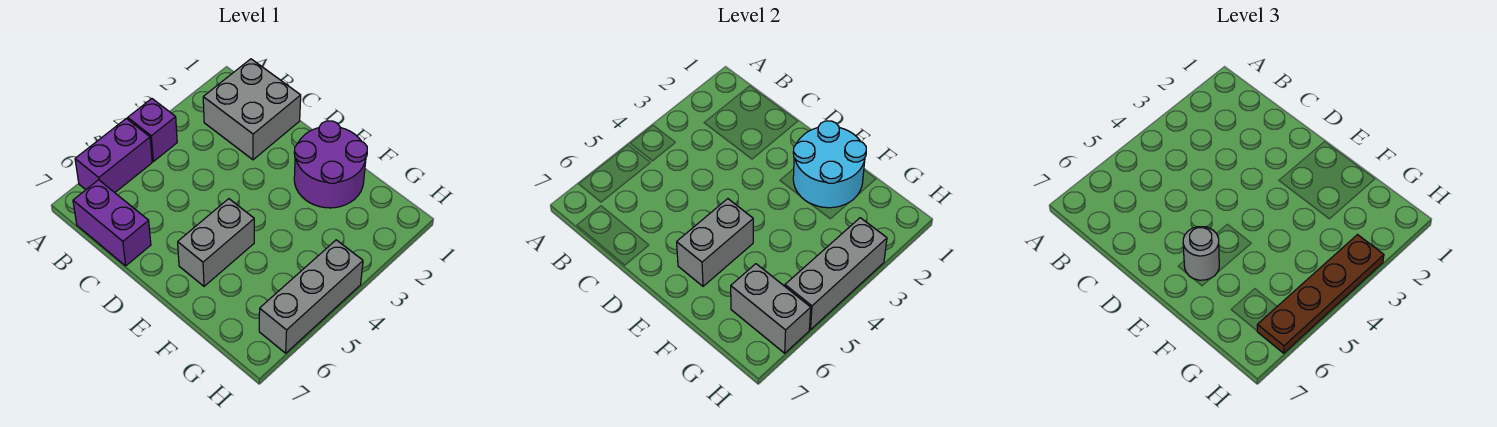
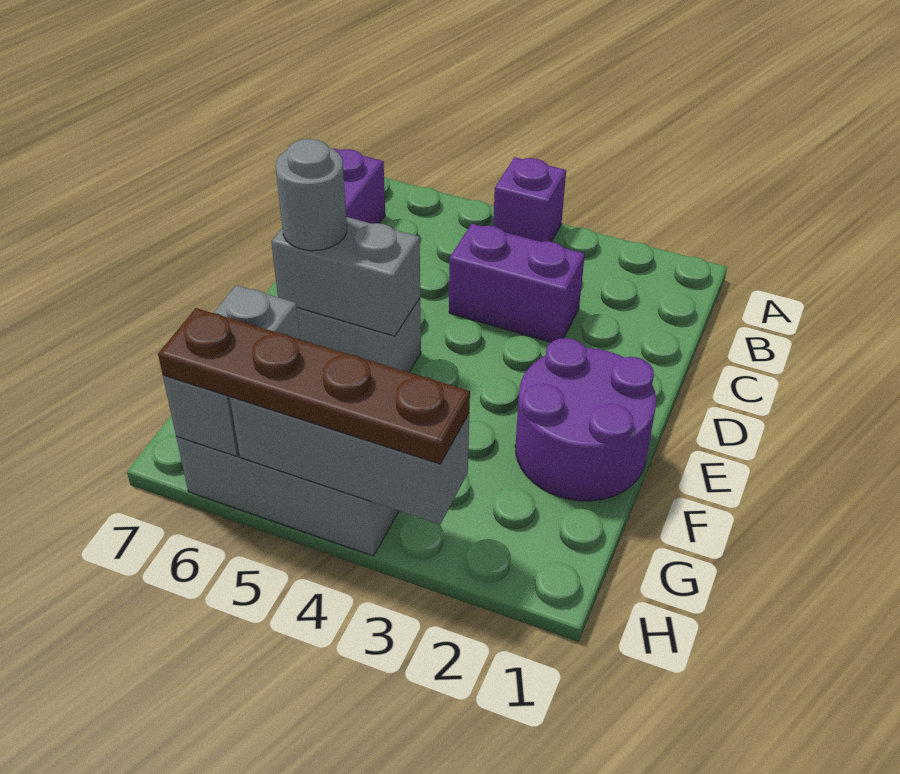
purple brick A5:A6 level 1 -> purple brick C3:C4 level 1
grey brick B1:C2 level 1 -> none
cyan round brick E1:F2 level 2 -> none

